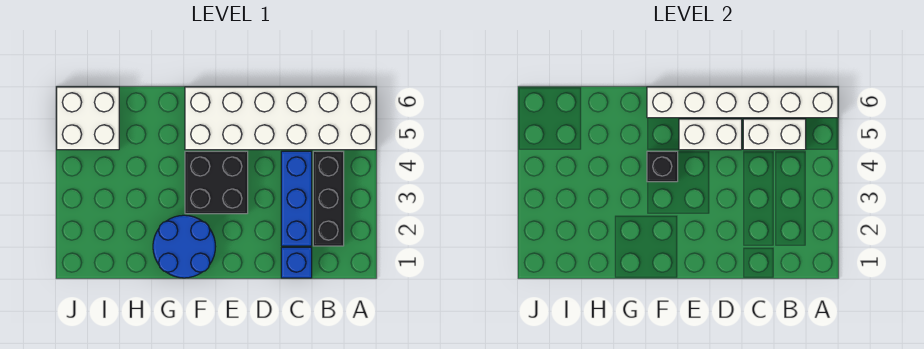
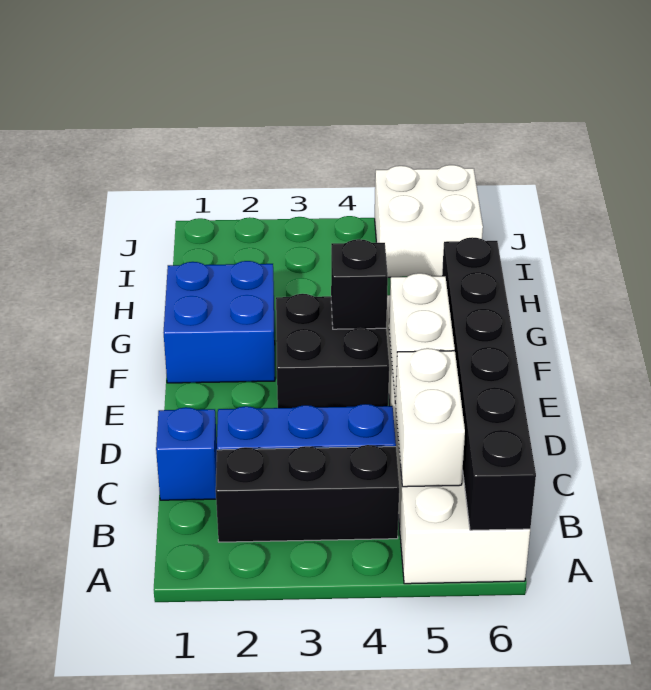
white brick A6:F6 level 2 -> black brick A6:F6 level 2
blue round brick F1:G2 level 1 -> blue brick F1:G2 level 1

